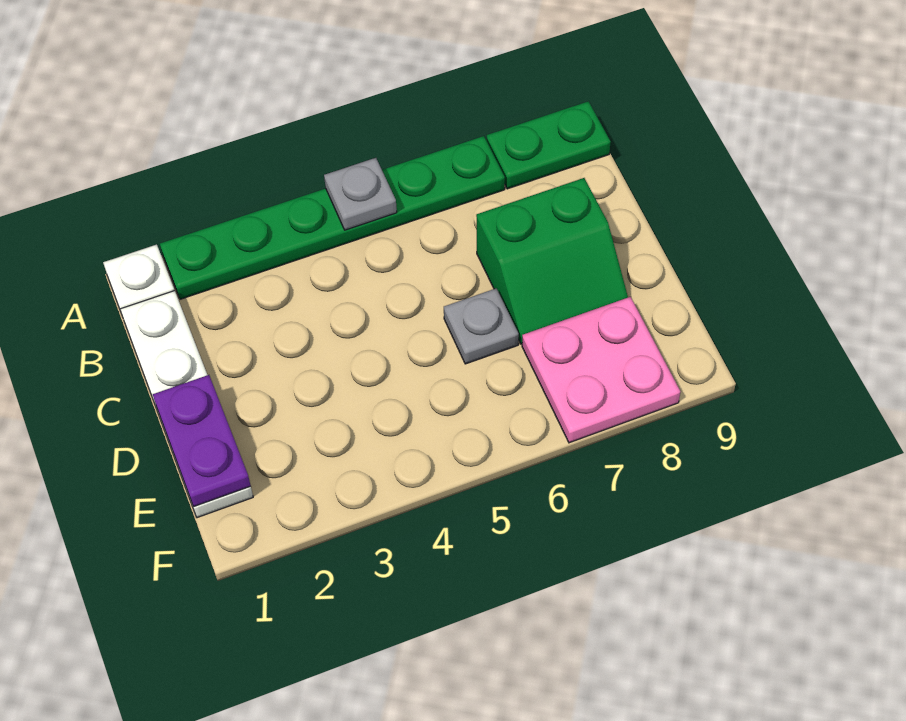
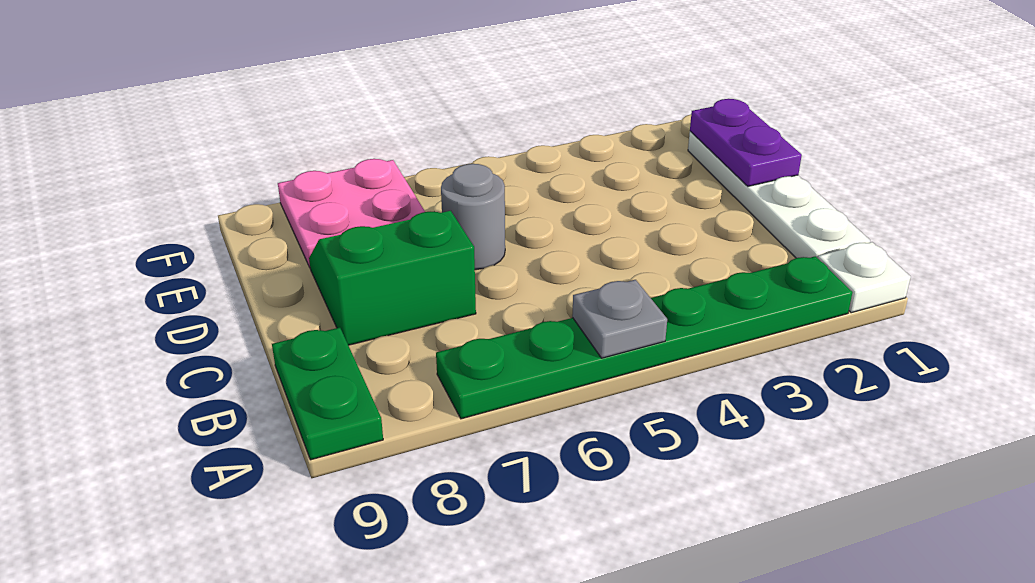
green plate A8:A9 level 1 -> green plate A9:B9 level 1
grey plate D6 level 1 -> grey round brick D6 level 1

